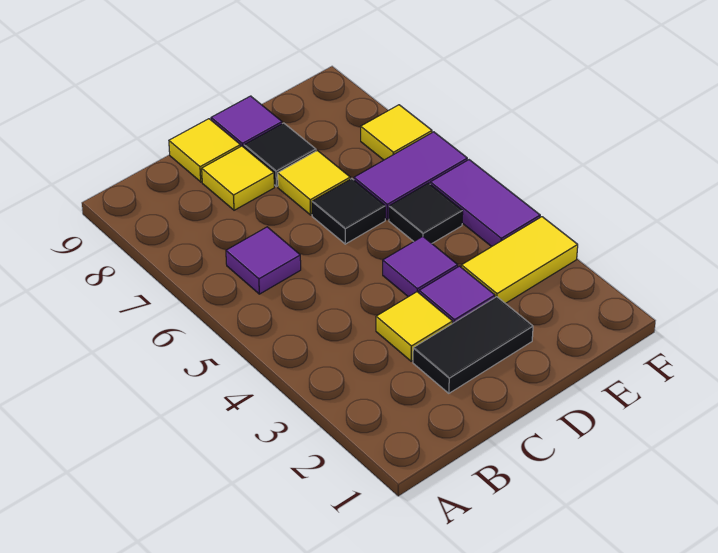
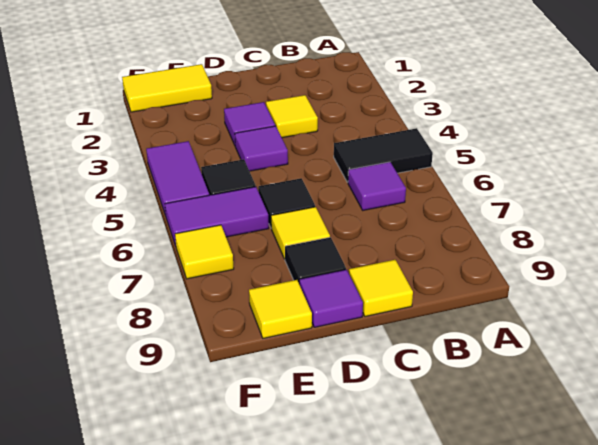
black tile C2:D2 level 1 -> black tile A5:B5 level 1
yellow tile C8 level 1 -> yellow tile E9 level 1
yellow tile E3:F3 level 1 -> yellow tile E1:F1 level 1

